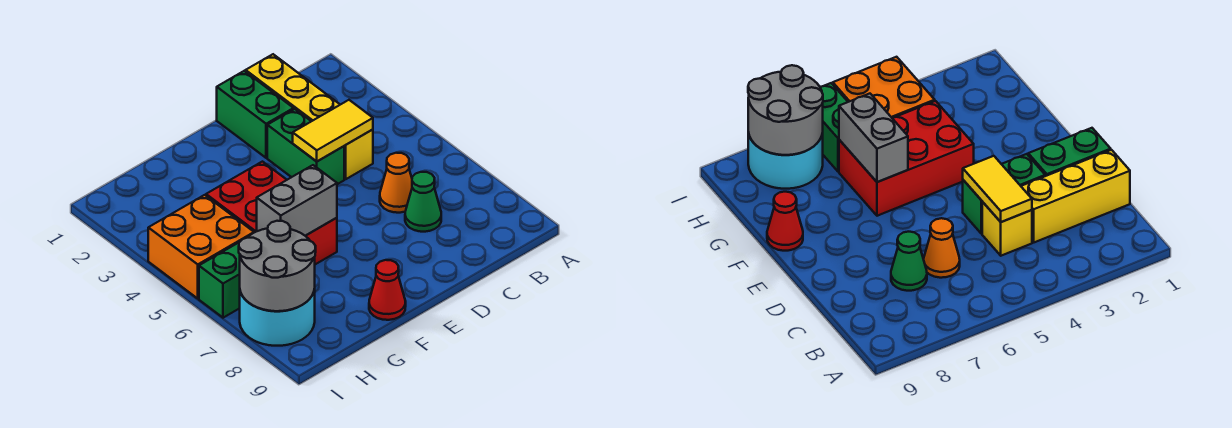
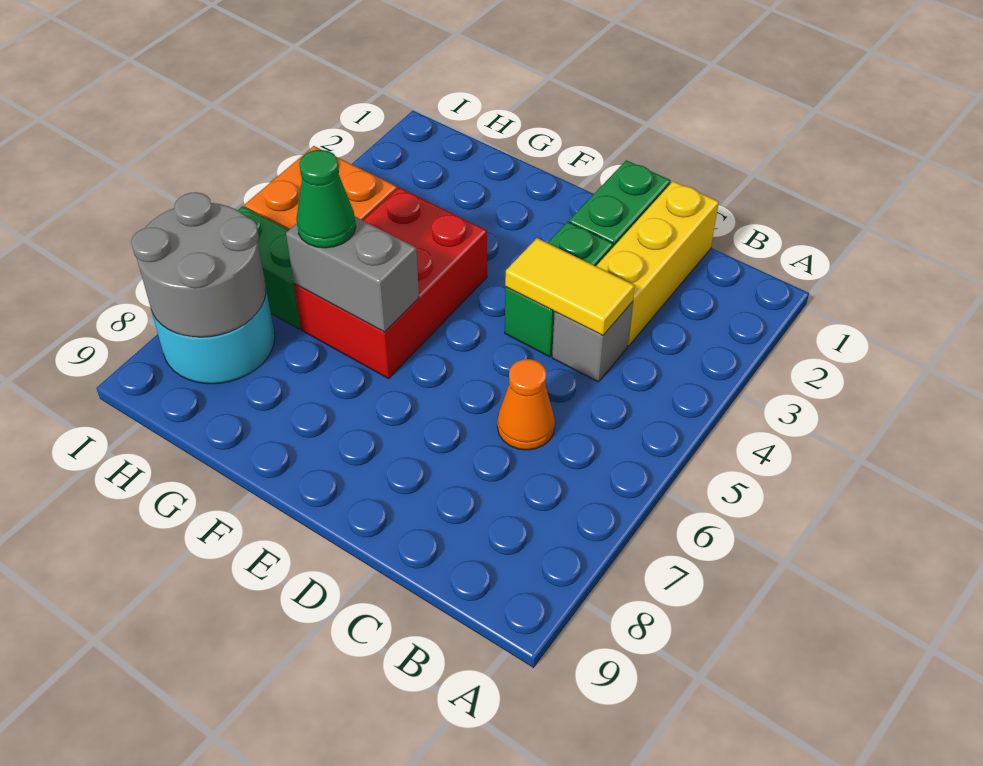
yellow brick C4 level 1 -> grey brick C4 level 1
green cone C7 level 1 -> green cone G6 level 3
red cone F9 level 1 -> none

